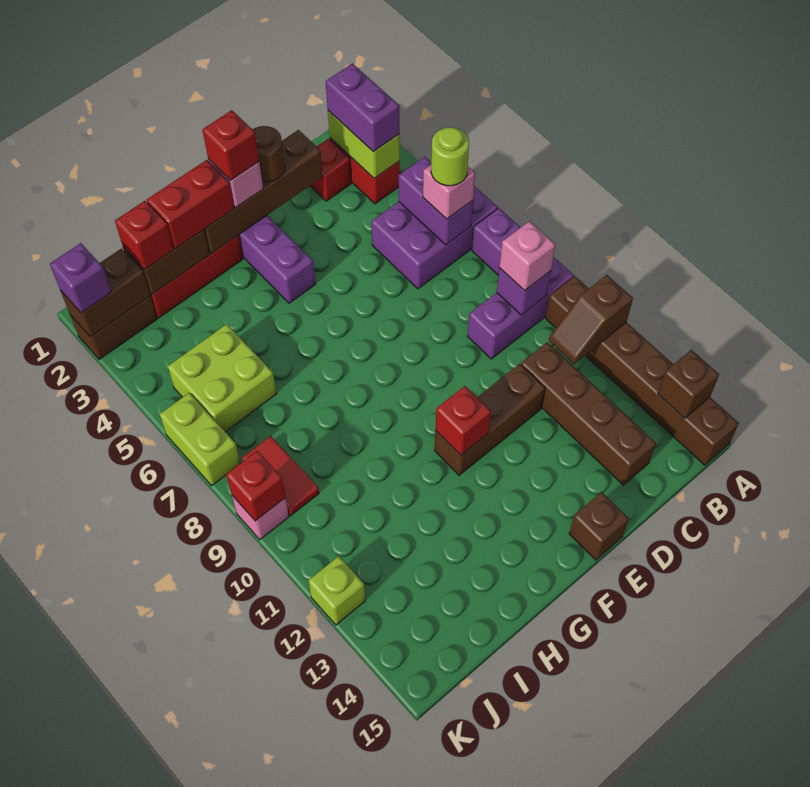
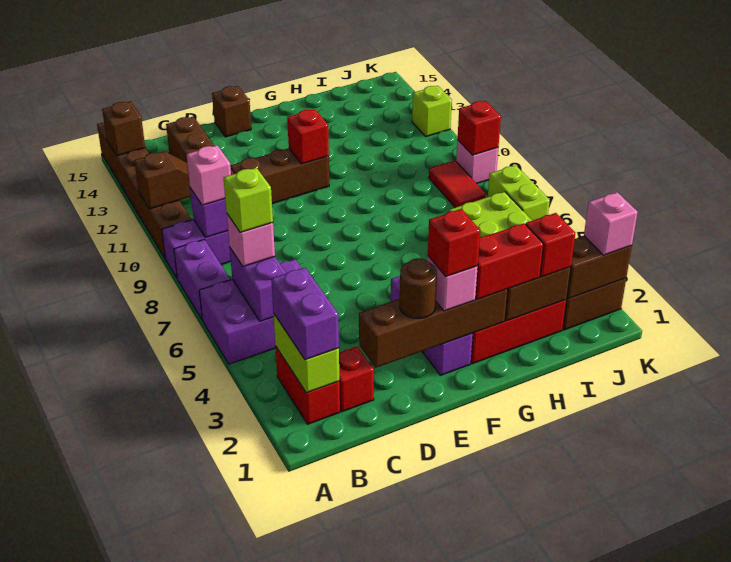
lime round brick B6 level 4 -> lime brick B6 level 4
purple brick K2 level 3 -> pink brick K2 level 3

